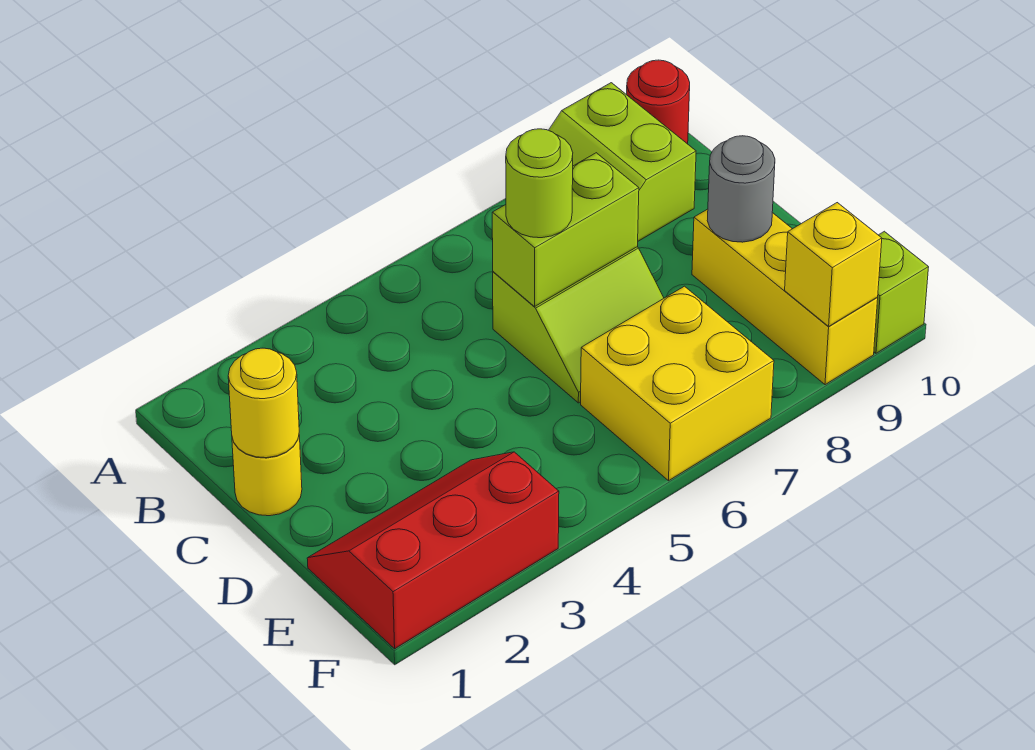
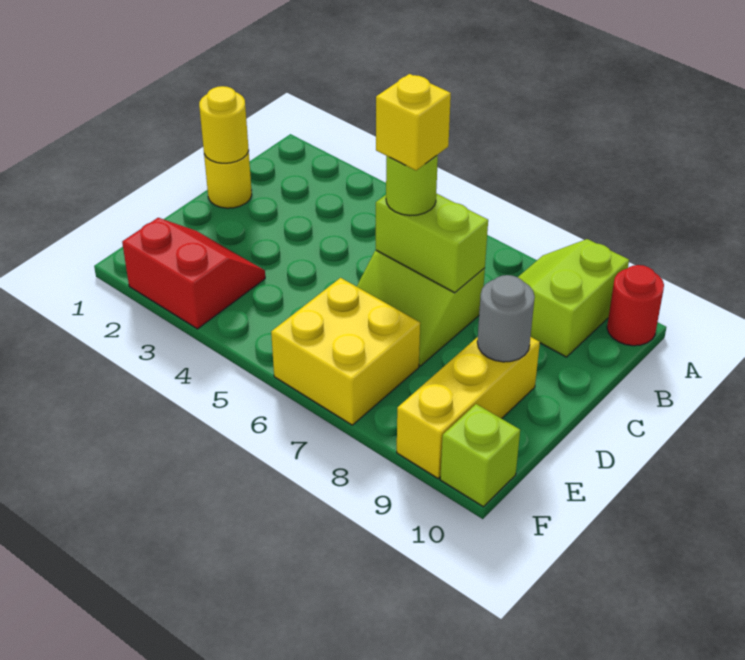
red slope E1:F3 level 1 top F -> red slope E2:F3 level 1 top F
yellow brick F9 level 2 -> yellow brick C6 level 4

